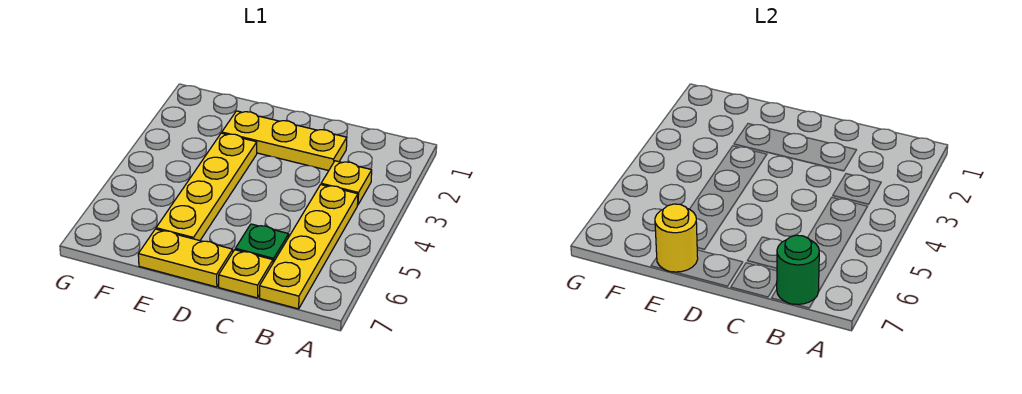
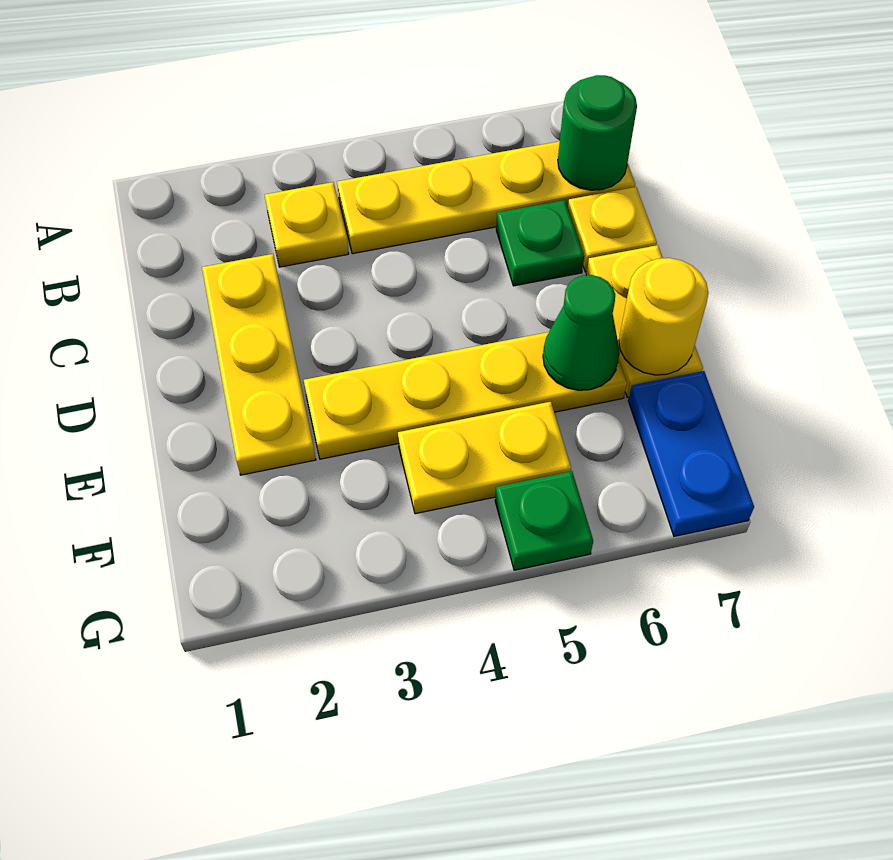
none -> green cone E6 level 2
none -> yellow plate F4:F5 level 1
none -> blue plate F7:G7 level 1
none -> green plate G5 level 1

